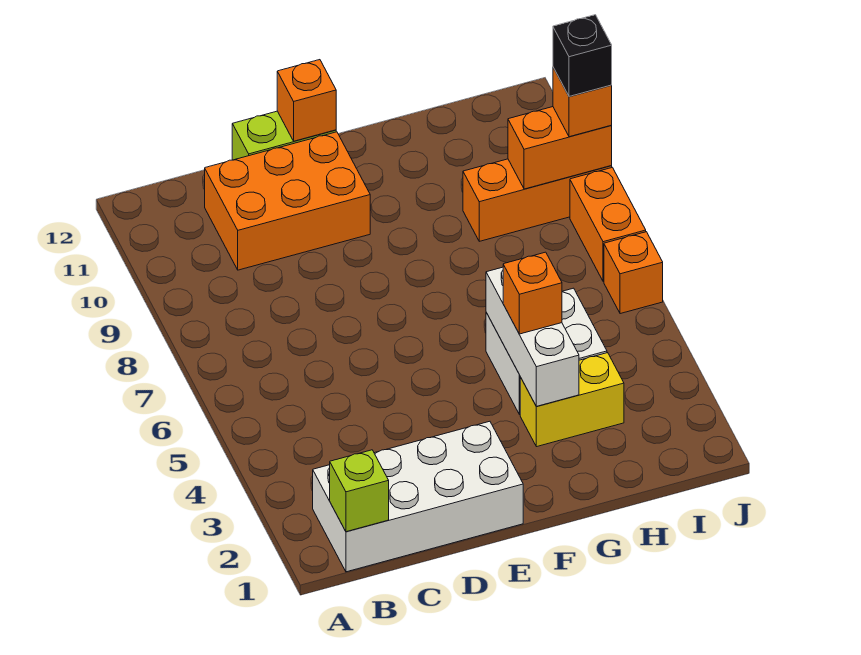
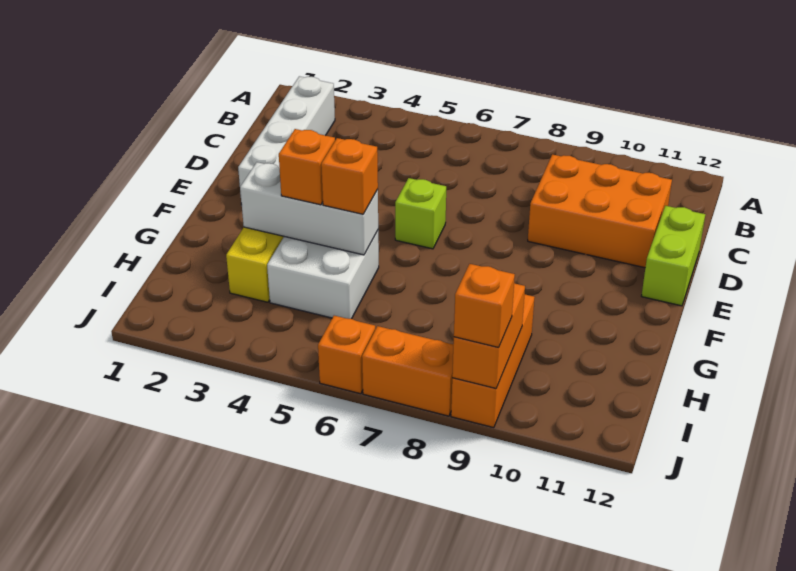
white brick B1:E2 level 1 -> white brick B2:E2 level 1
lime brick B1 level 2 -> lime brick E6 level 1
orange brick C10:E11 level 1 -> orange brick C9:D11 level 1
orange brick E12 level 2 -> orange brick G5 level 3
black brick J9 level 4 -> none

